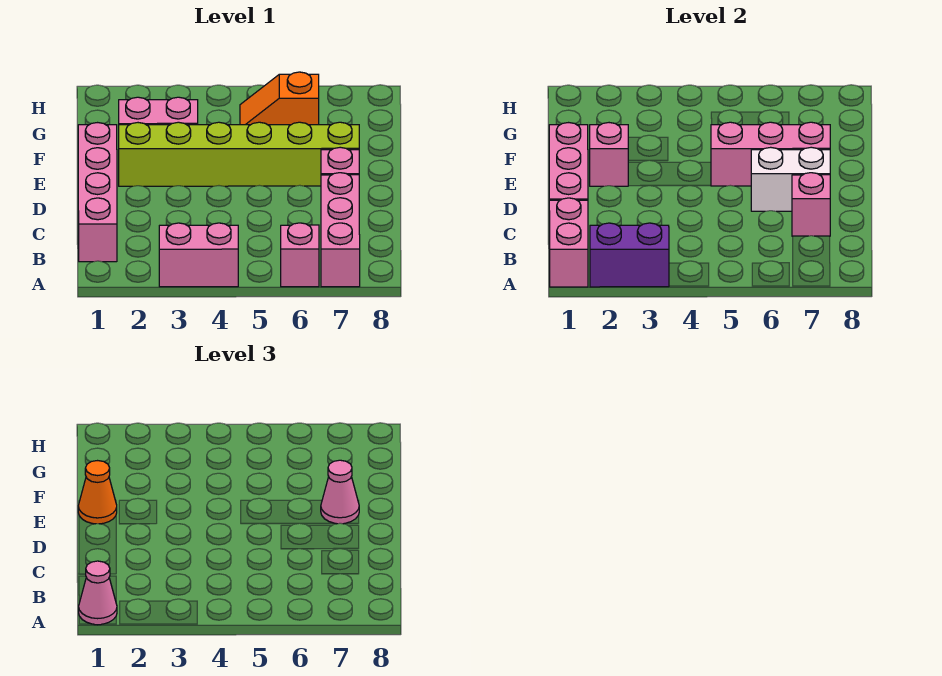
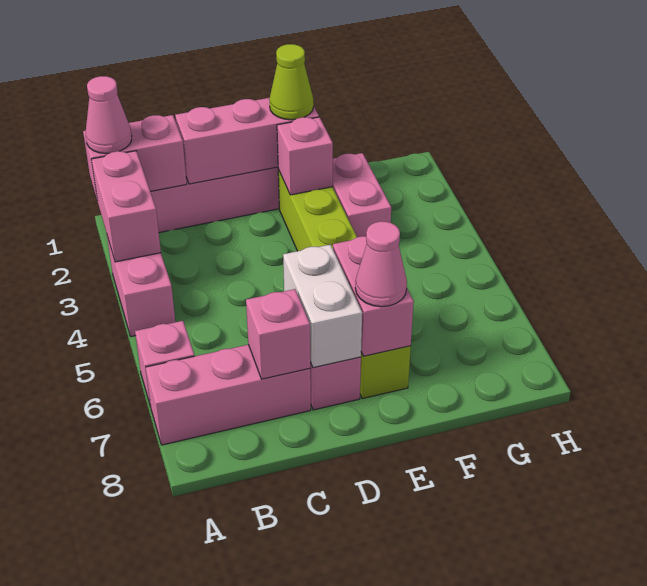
purple brick A2:A3 level 2 -> pink brick A2:A3 level 2
orange cone E1 level 3 -> lime cone E1 level 3
pink brick E5:E7 level 2 -> pink brick E6:E7 level 2
orange slope G5:G6 level 1 top 6 -> none

